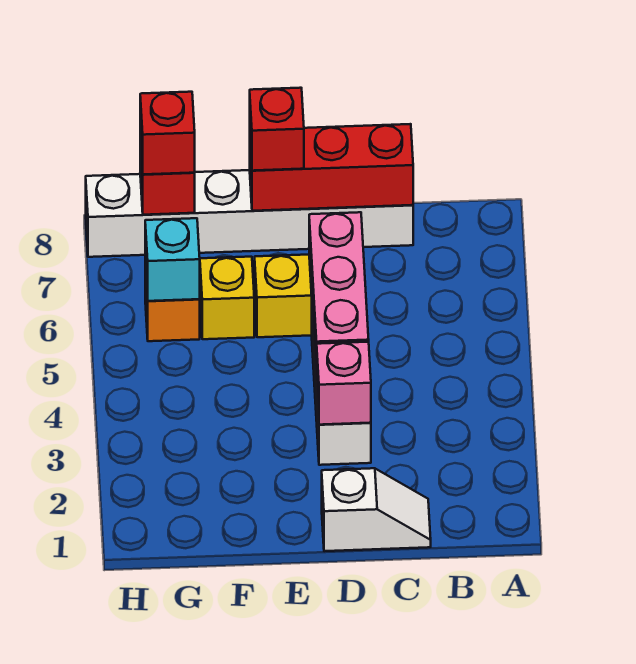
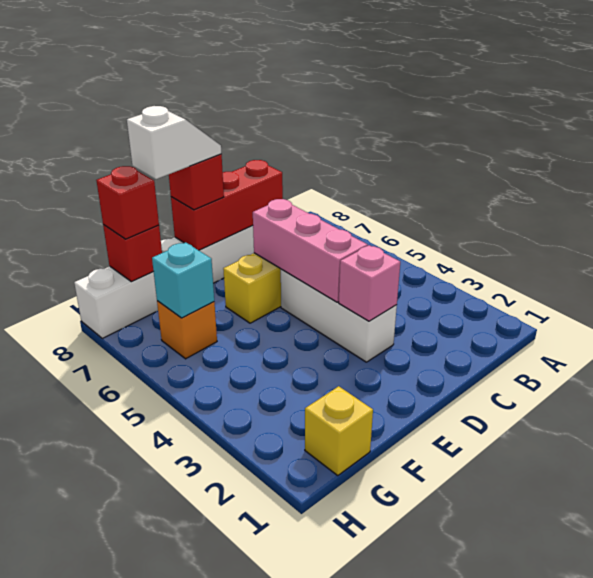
white slope C1:D1 level 1 top D -> white slope E8:F8 level 4 top F
yellow brick F6 level 1 -> yellow brick G1 level 1

